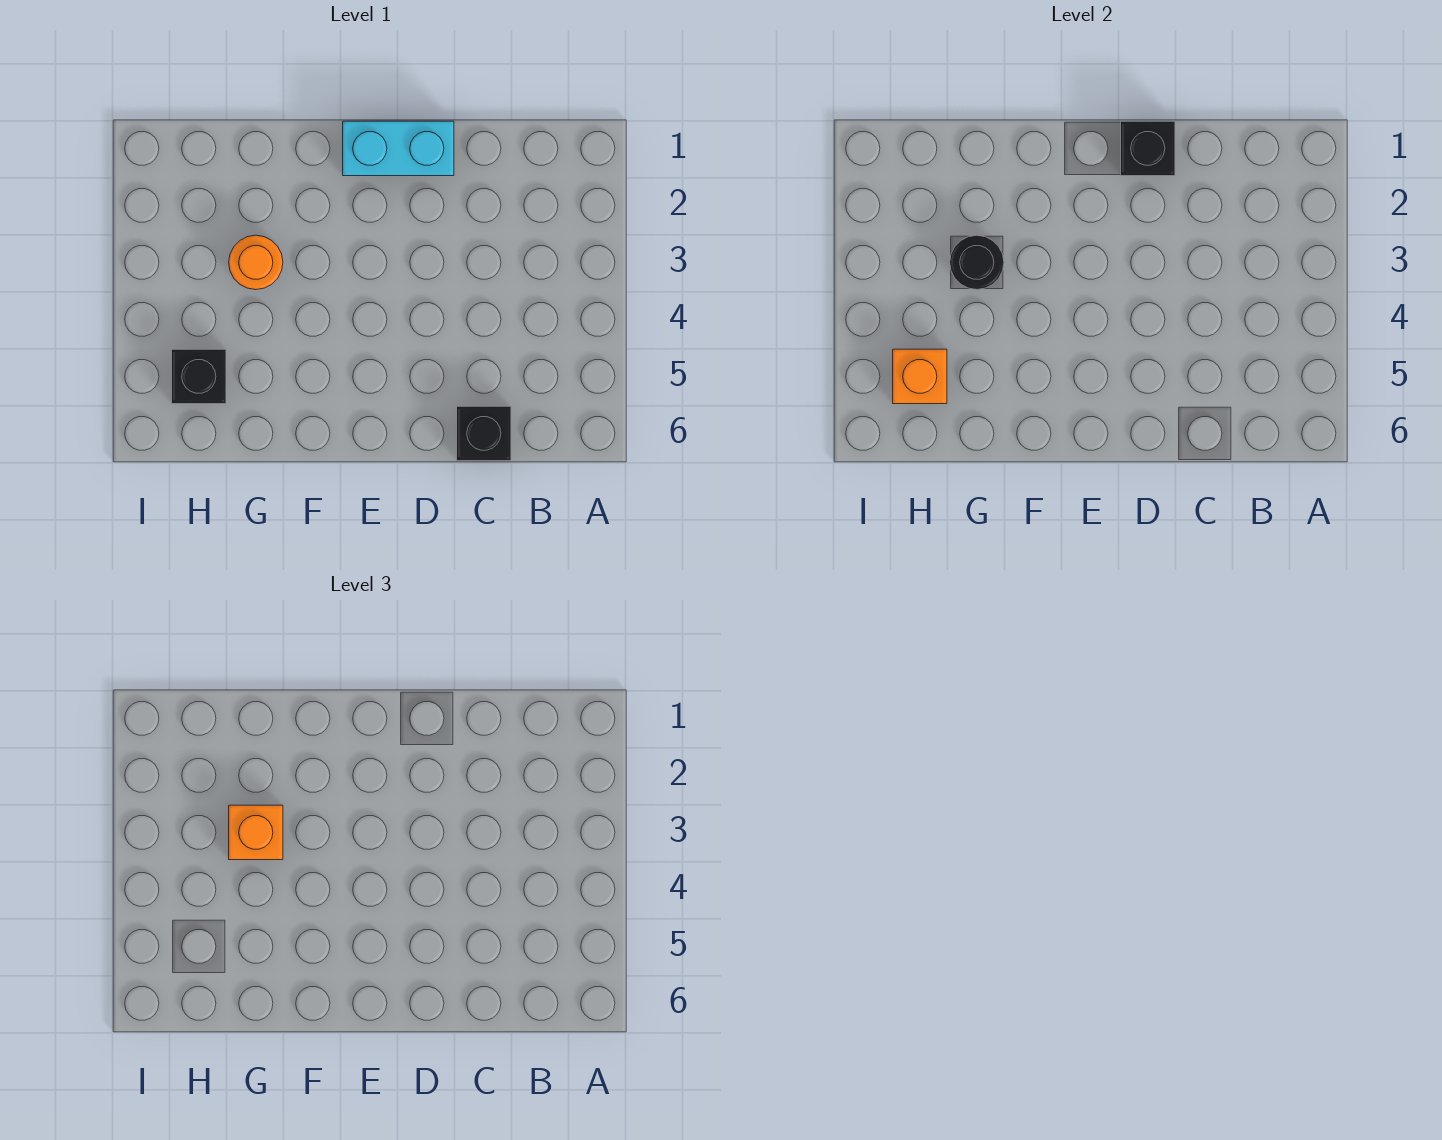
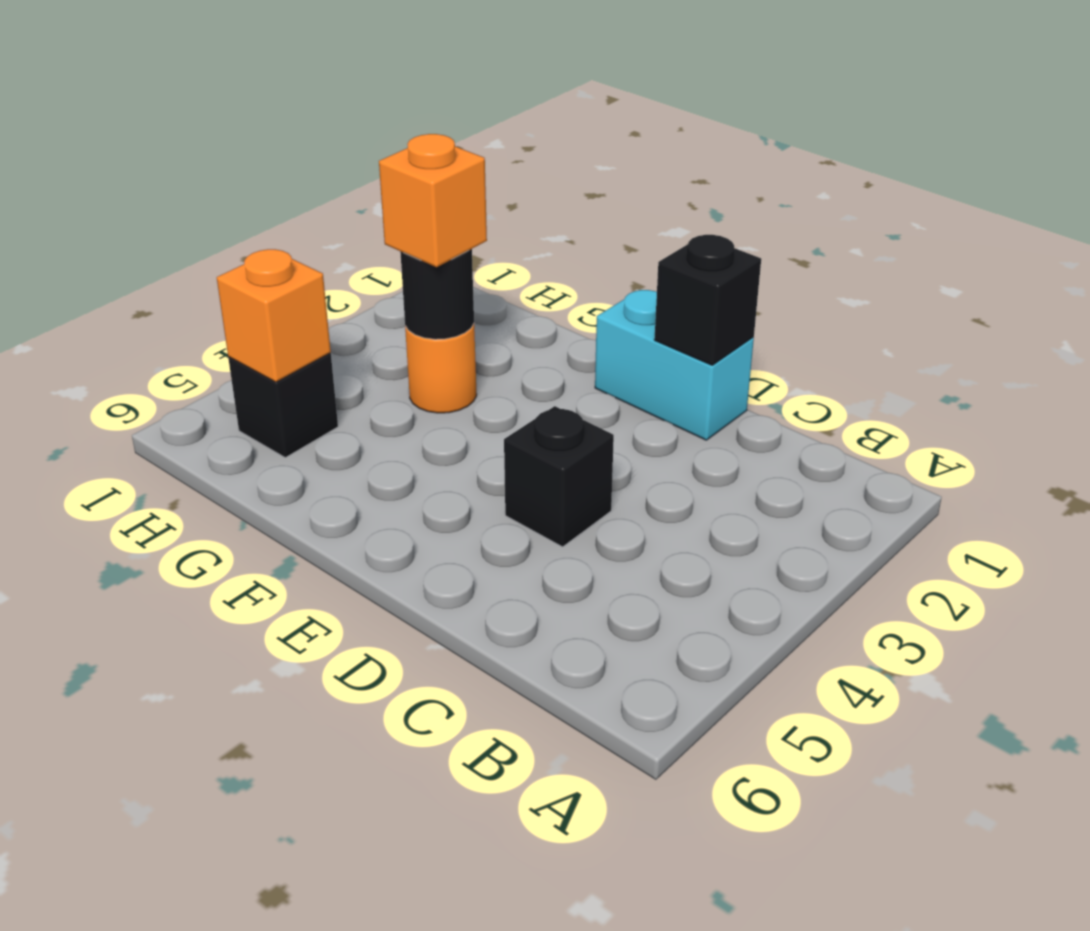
black brick C6 level 1 -> black brick D4 level 1

